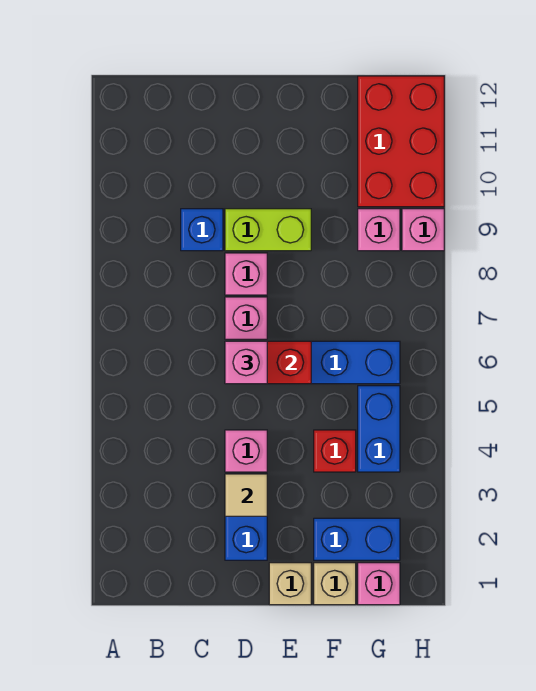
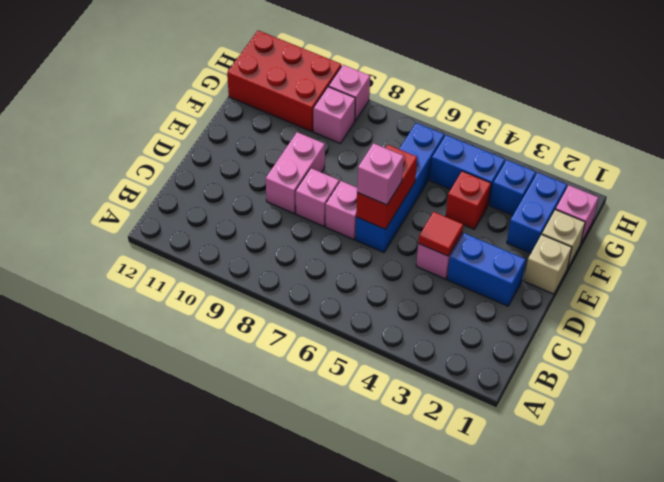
blue brick C9 level 1 -> blue brick G3 level 1
tan tile D3 level 2 -> none
none -> red tile D4 level 2
lime brick D9:E9 level 1 -> pink brick D9:E9 level 1

